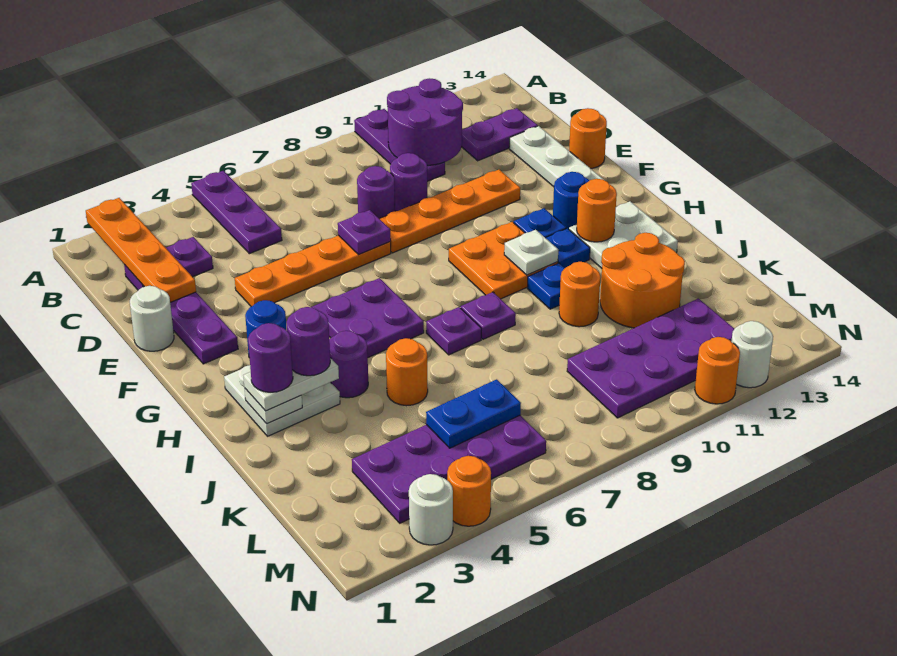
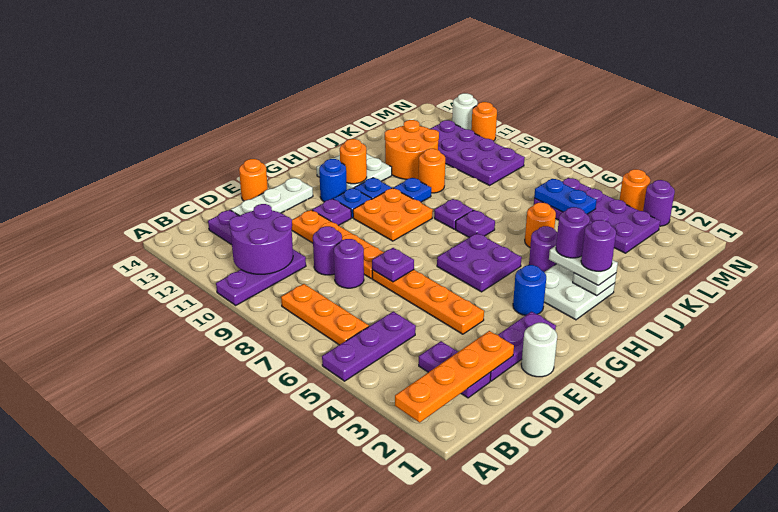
none -> orange plate B6:B8 level 1
none -> purple plate F11 level 1
white plate H10 level 2 -> none
white round brick N3 level 1 -> purple round brick N3 level 1

